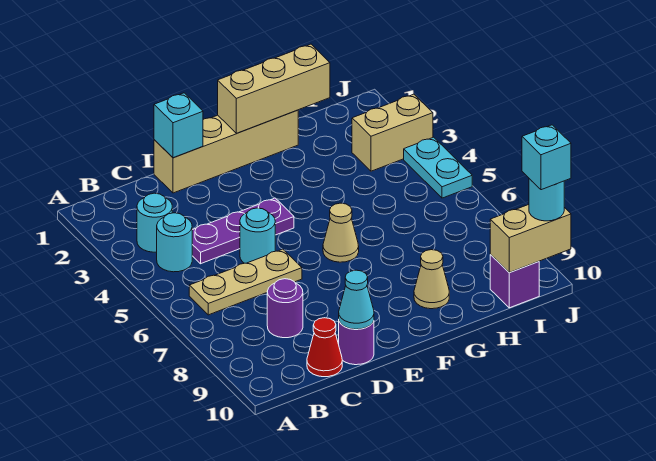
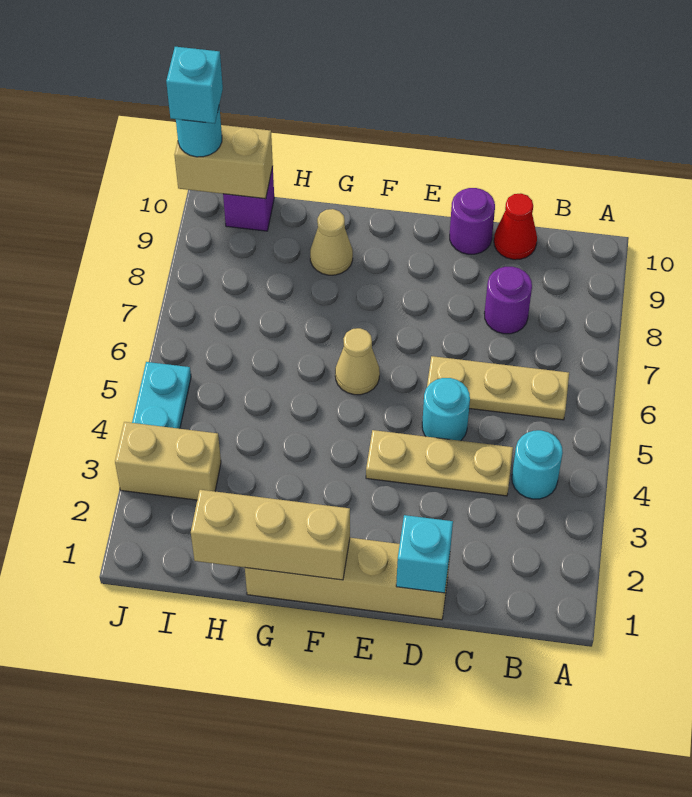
cyan round brick B3 level 1 -> none
purple plate C4:E4 level 1 -> tan plate C4:E4 level 1
cyan cone D10 level 2 -> none

